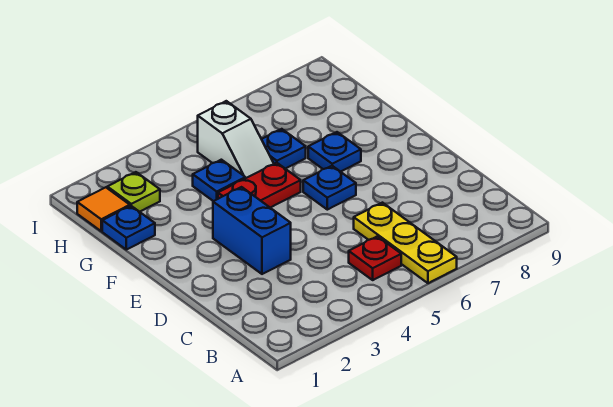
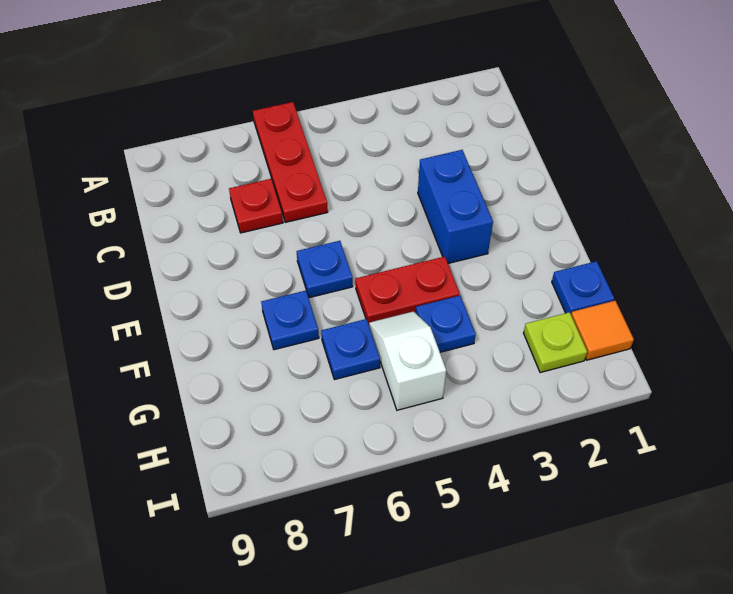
yellow plate A6:C6 level 1 -> red plate A6:C6 level 1
red plate B5 level 1 -> red plate C7 level 1

